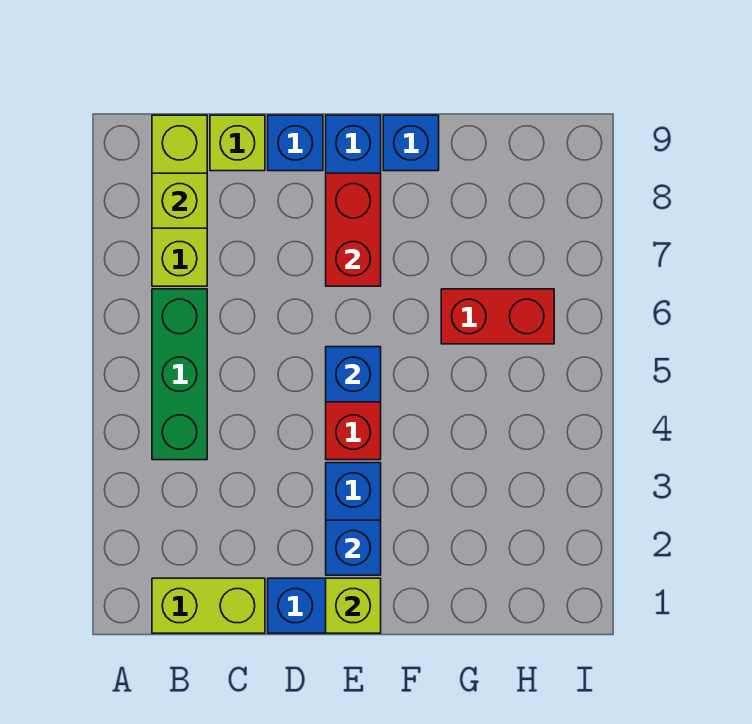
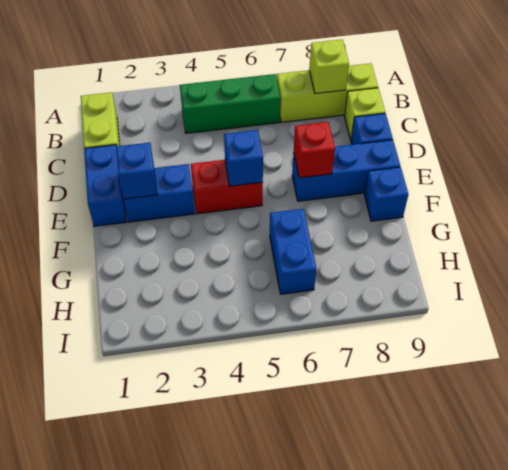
lime brick E1 level 2 -> none
red brick E7:E8 level 2 -> red brick E7 level 2
red brick G6:H6 level 1 -> blue brick G6:H6 level 1

